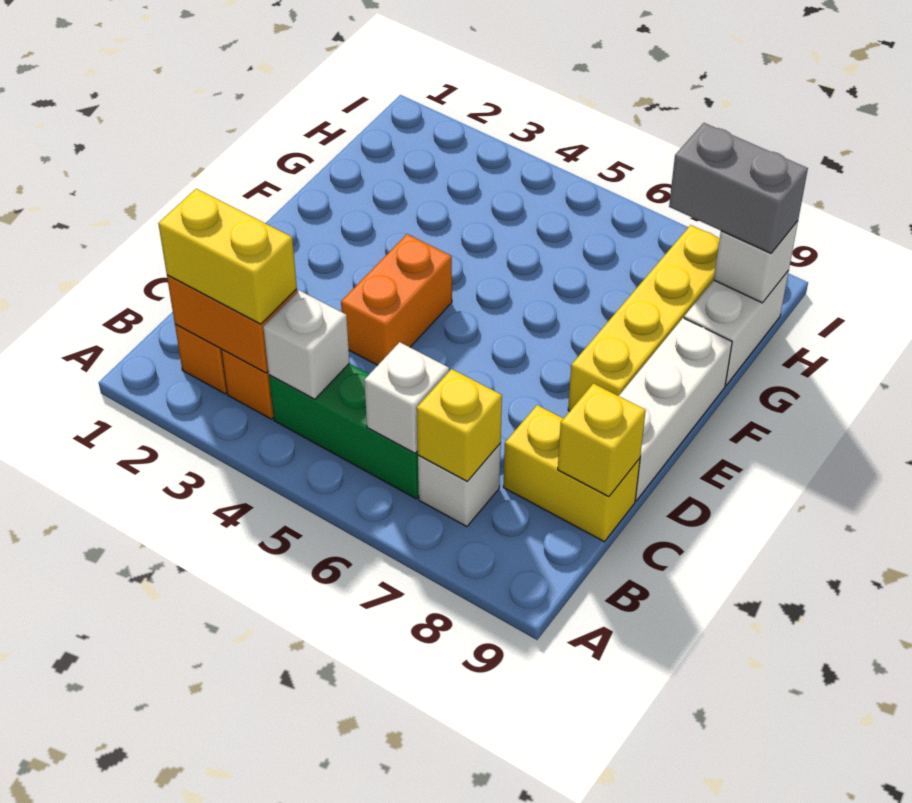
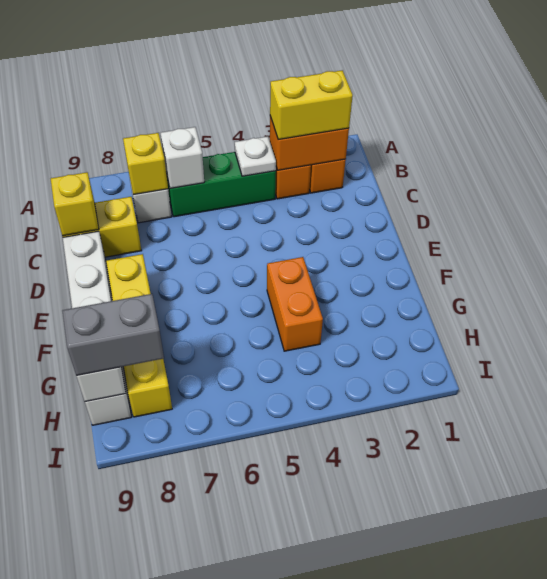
white brick B4 level 2 -> white plate B4 level 2
orange brick D4:E4 level 1 -> orange brick F4:G4 level 1

